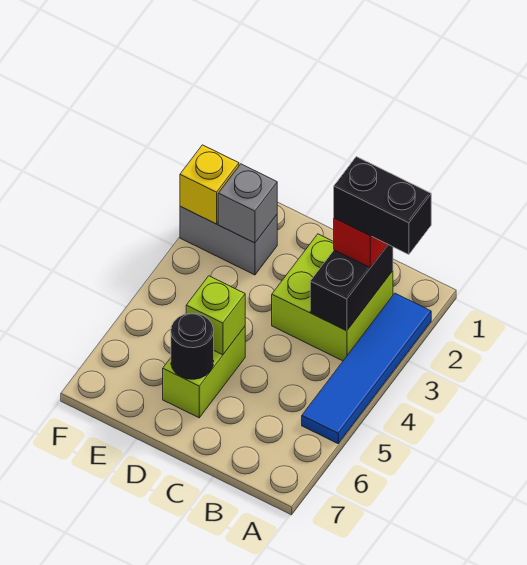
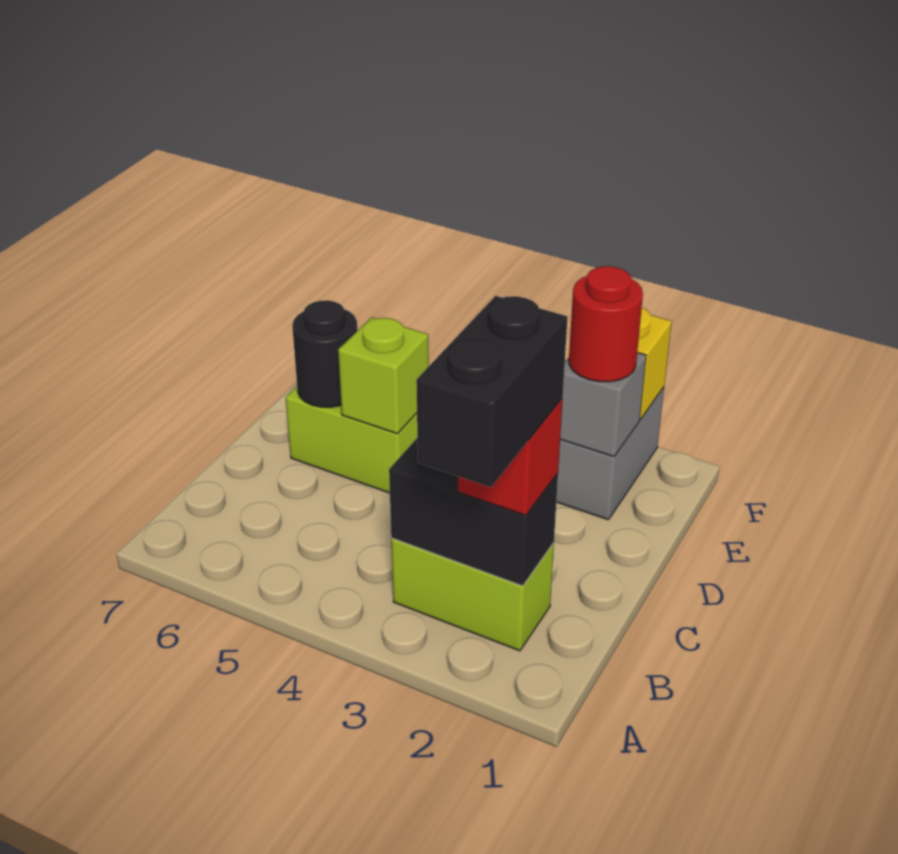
blue tile A2:A5 level 1 -> none
lime brick B2:C3 level 1 -> lime brick B2:B3 level 1
none -> red round brick E2 level 3

